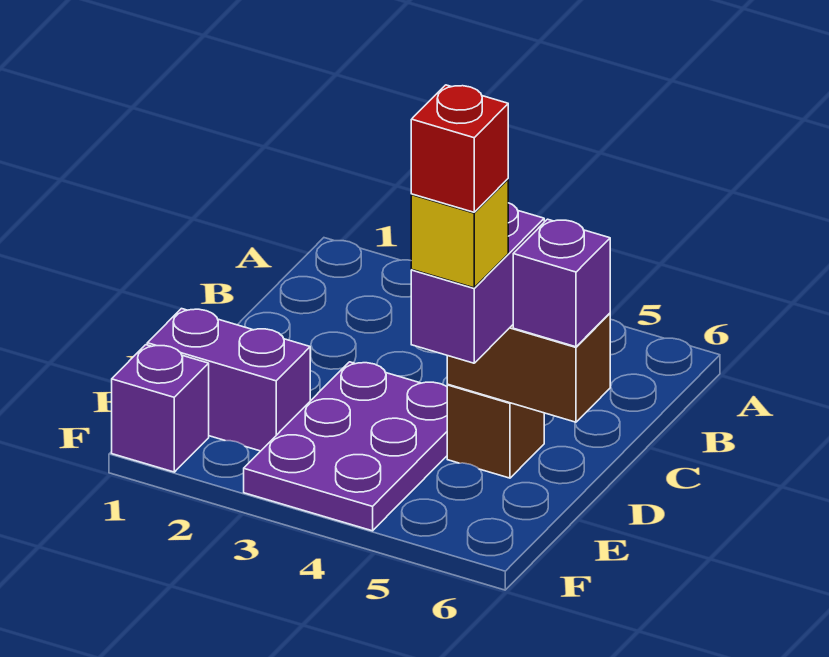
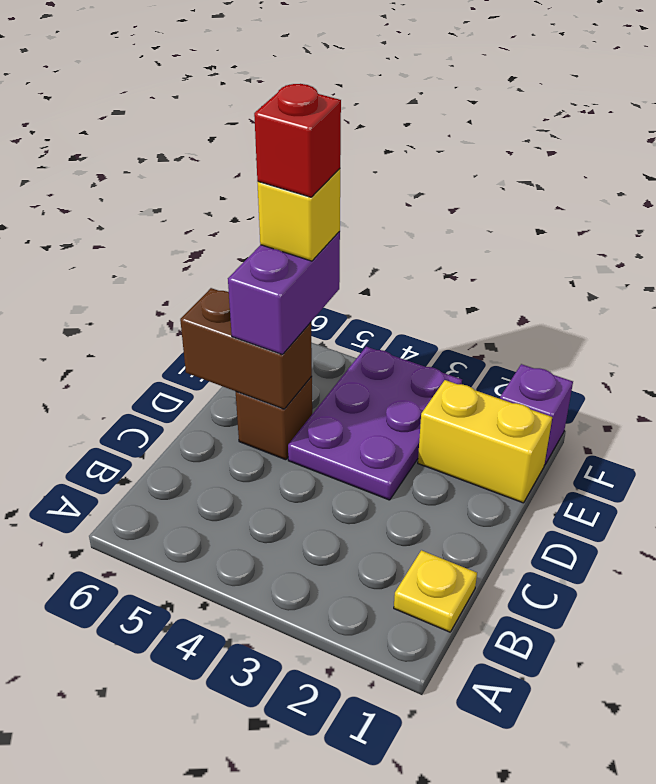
none -> yellow plate B1 level 1
purple brick D6 level 3 -> none
purple brick E1:E2 level 1 -> yellow brick E1:E2 level 1

